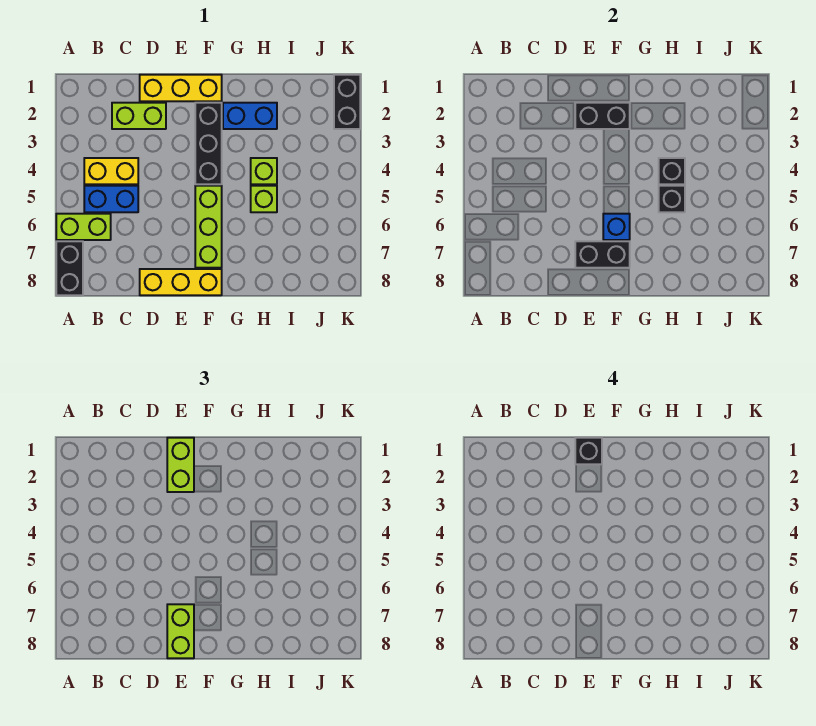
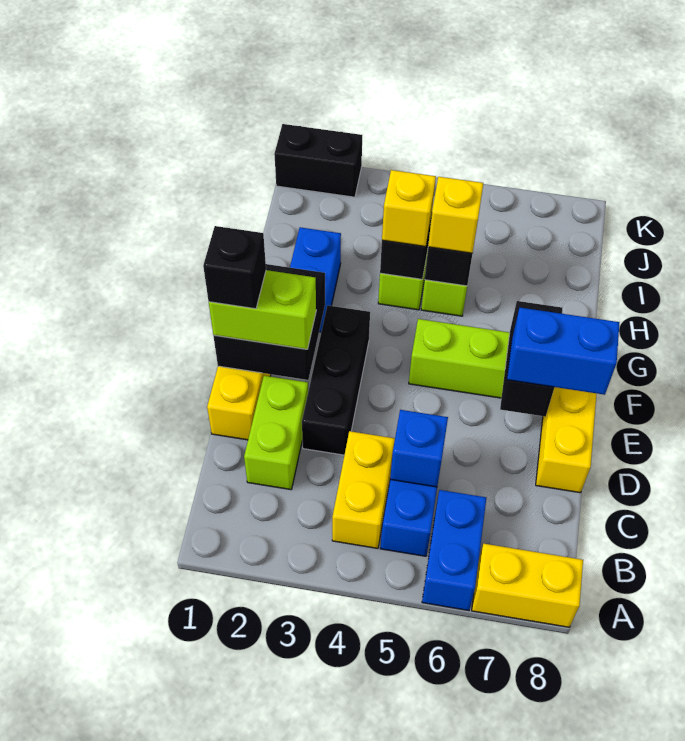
lime brick A6:B6 level 1 -> blue brick A6:B6 level 1
black brick A7:A8 level 1 -> yellow brick A7:A8 level 1
black brick E2:F2 level 2 -> black brick E1:F2 level 2
lime brick E7:E8 level 3 -> blue brick E7:E8 level 3
black brick F2:F4 level 1 -> black brick D3:F3 level 1
blue brick F6 level 2 -> blue brick C5 level 2
none -> yellow brick H4 level 3
none -> yellow brick H5 level 3

